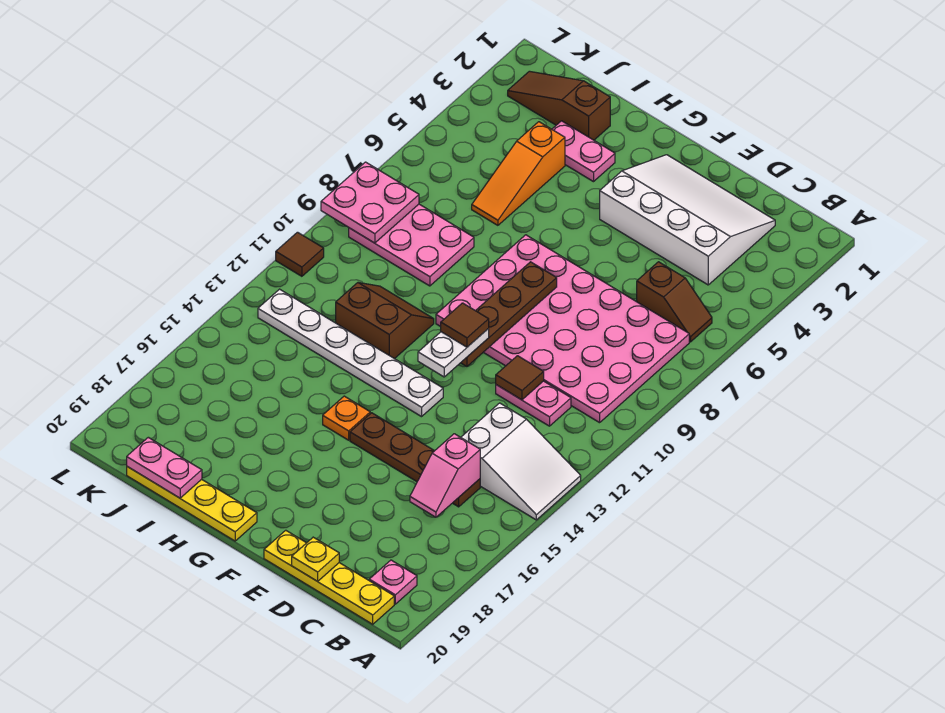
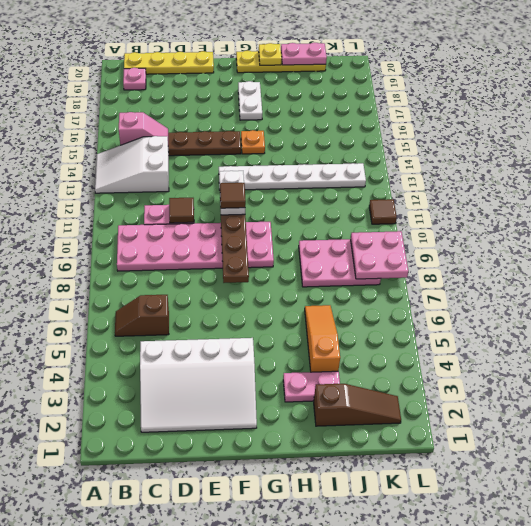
pink plate B7:G10 level 1 -> pink plate B9:G10 level 1
pink slope C15:C16 level 2 top 15 -> pink slope B15:C15 level 2 top B
yellow plate D20 level 2 -> yellow plate H20 level 2
none -> white plate G17:G18 level 1
brown slope H11:I12 level 1 top 12 -> none

